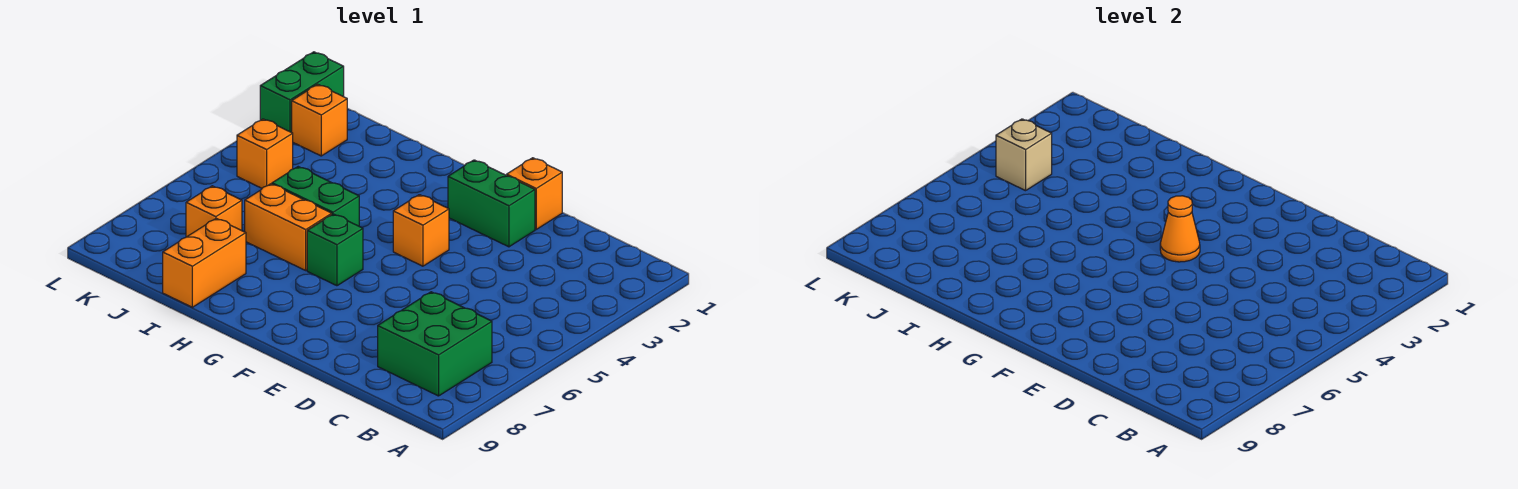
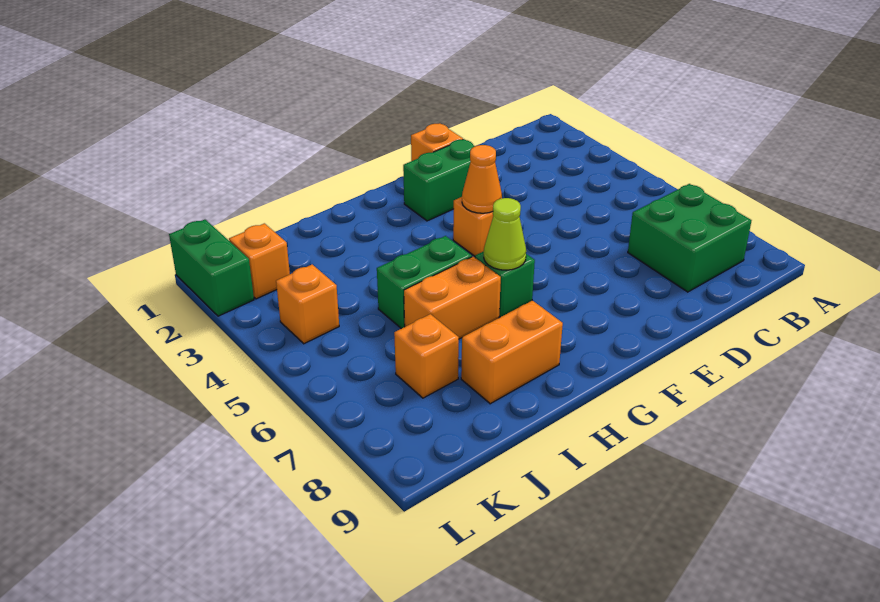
none -> lime cone G6 level 2
orange brick I8:I9 level 1 -> orange brick H8:I8 level 1
tan brick K4 level 2 -> none

